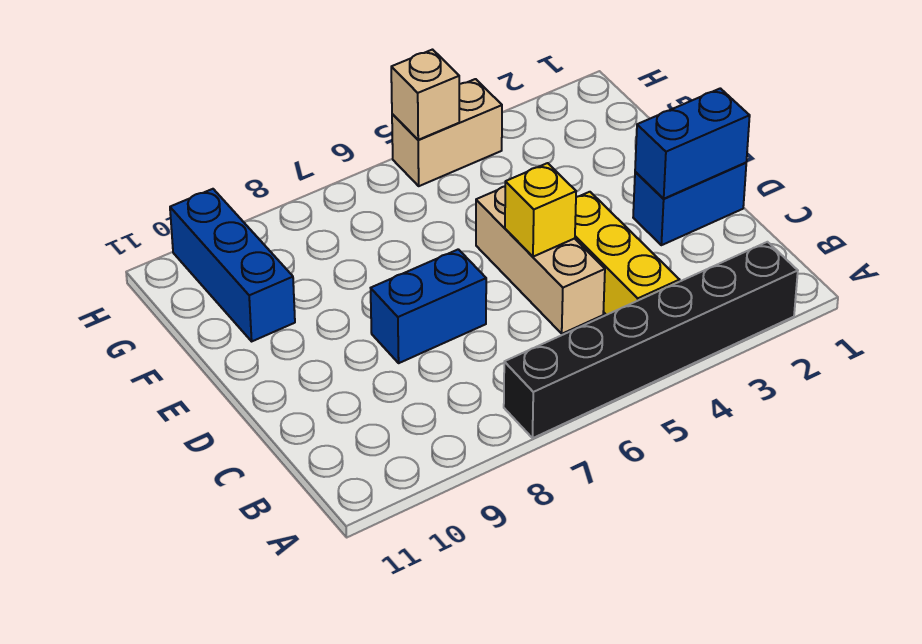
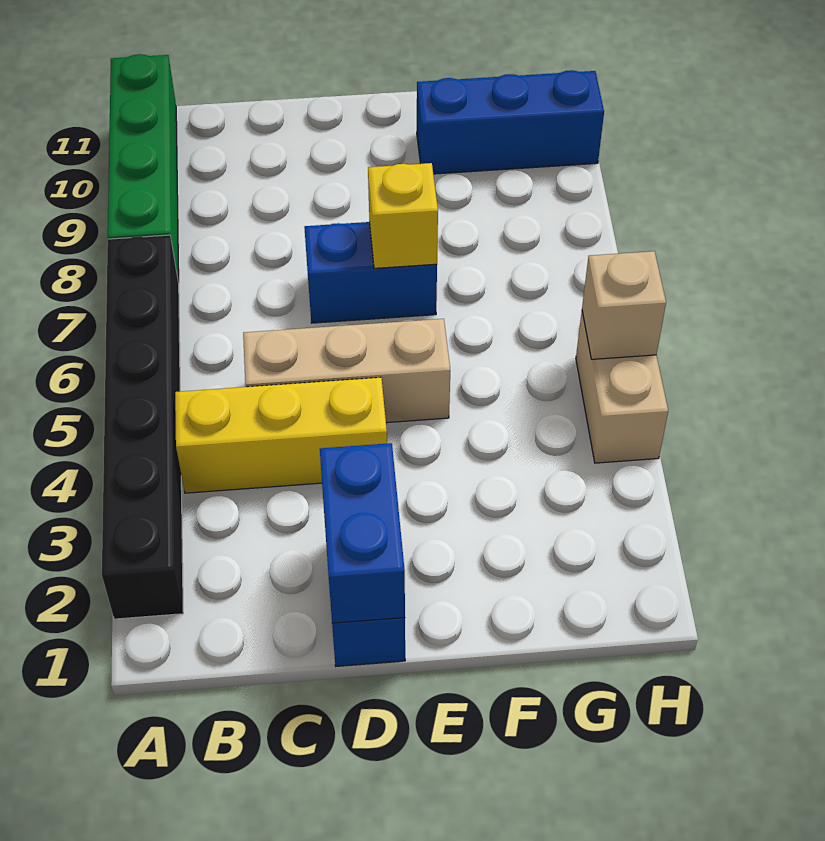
none -> green brick A8:A11 level 1
yellow brick D5 level 2 -> yellow brick E7 level 2
blue brick D7:D8 level 1 -> blue brick D7:E7 level 1

